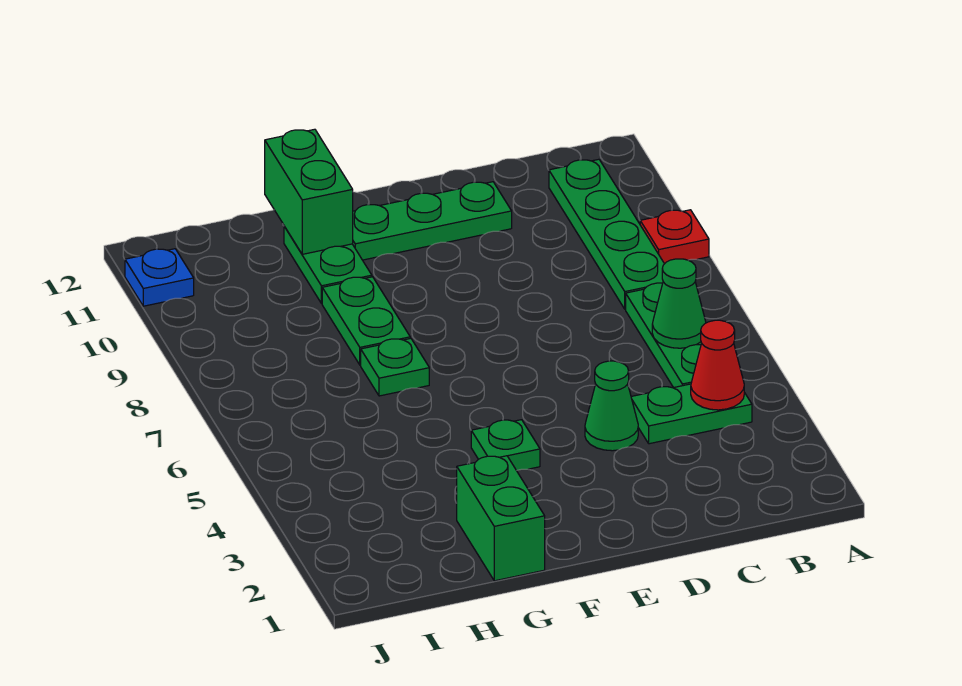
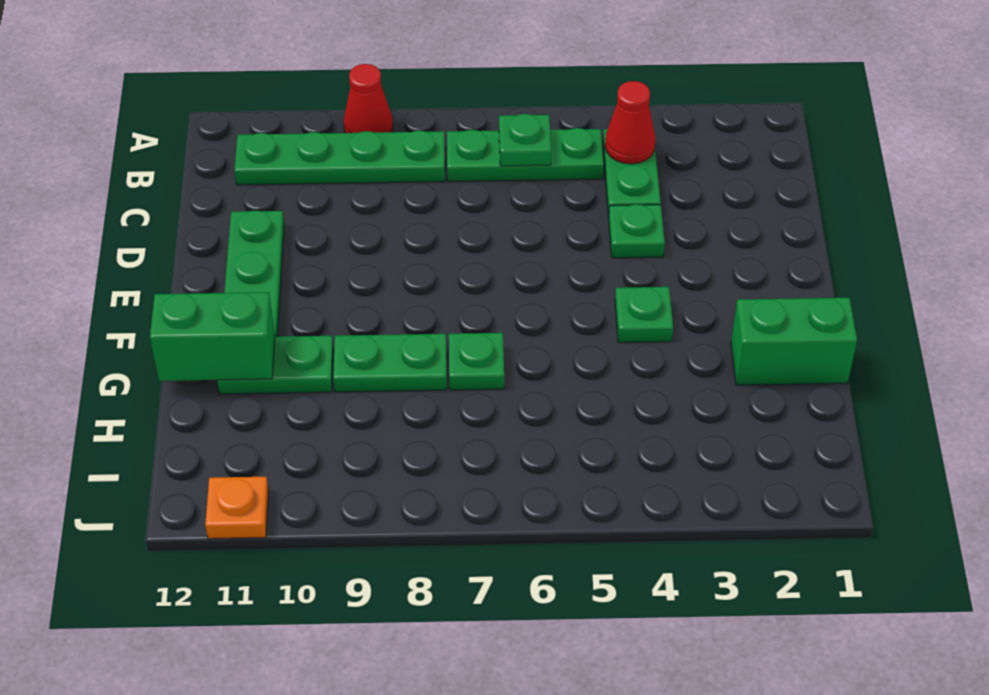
red plate A9 level 1 -> red cone A9 level 1
green cone B6 level 2 -> green plate B6 level 2
green cone D4 level 1 -> green plate D4 level 1
blue plate J11 level 1 -> orange plate J11 level 1

